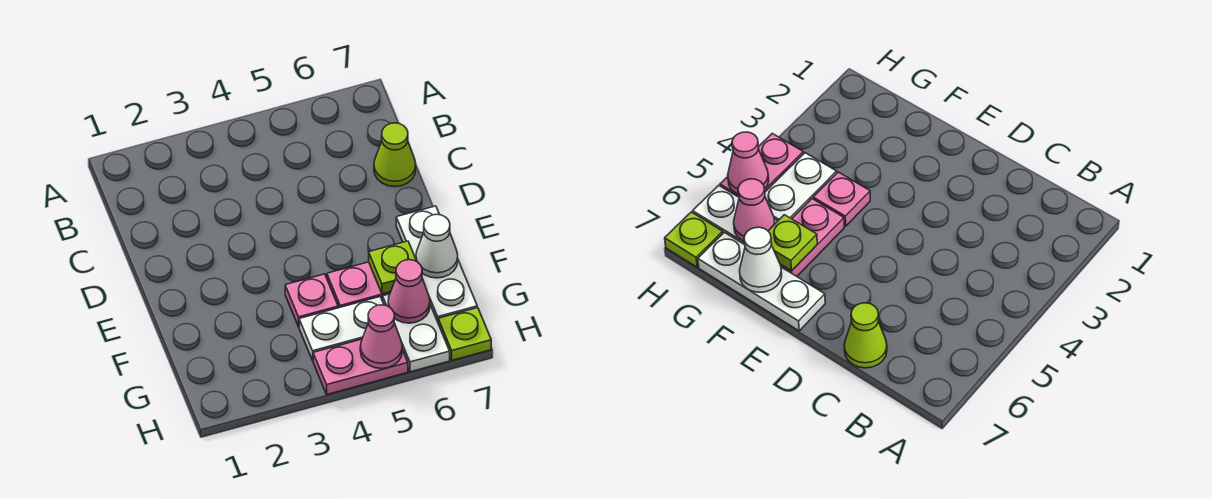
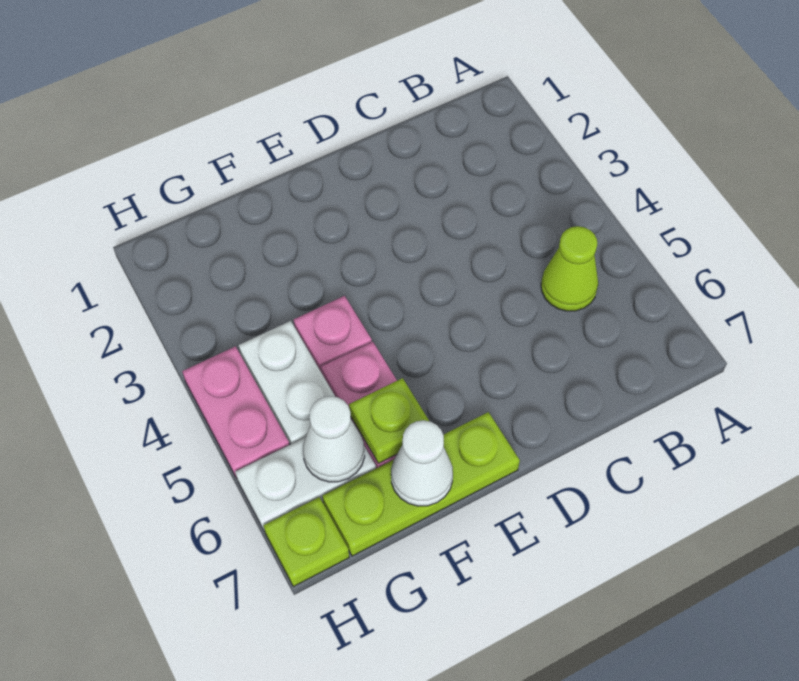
lime cone C7 level 1 -> lime cone B5 level 1
white plate E7:G7 level 1 -> lime plate E7:G7 level 1
pink cone G6 level 2 -> white cone G6 level 2
pink cone H5 level 2 -> none

